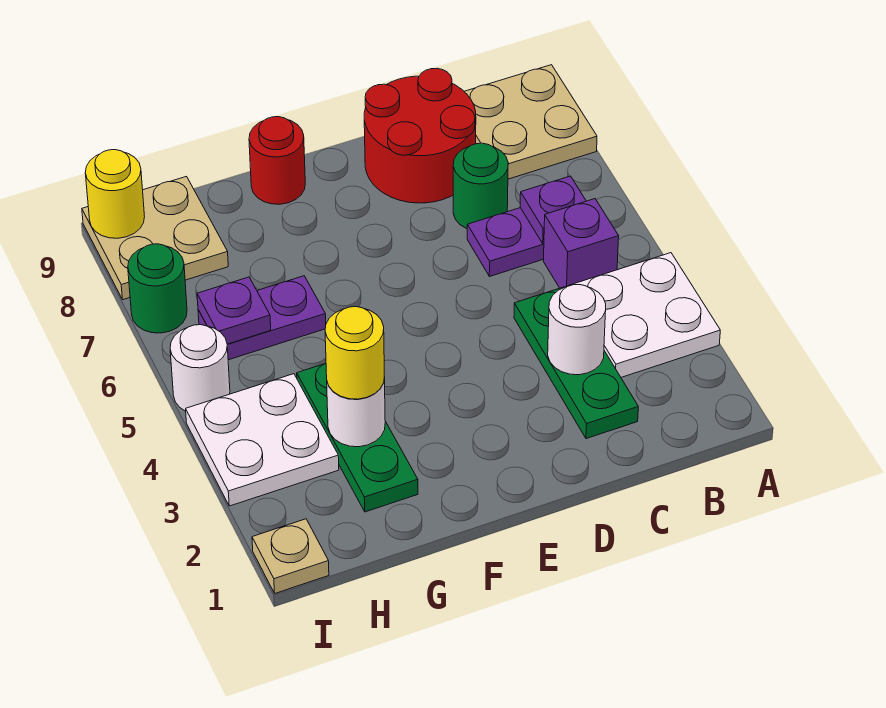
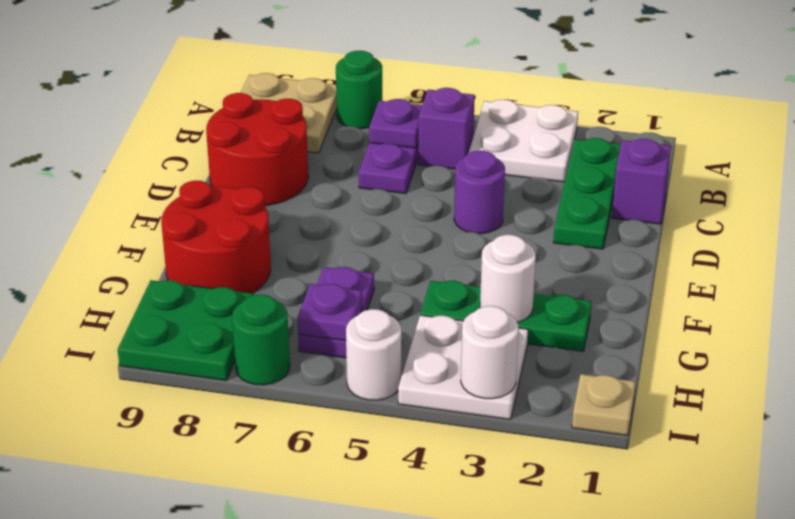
none -> purple brick C1 level 1
green plate C2:C4 level 1 -> green plate B2:D2 level 1
white round brick C3 level 2 -> white round brick I3 level 2
green round brick C7 level 1 -> green round brick A7 level 1
none -> purple round brick D4 level 1
red round brick F9 level 1 -> red round brick F8:G9 level 1
yellow round brick G3 level 3 -> none
tan plate H8:I9 level 1 -> green plate H8:I9 level 1
yellow round brick I9 level 2 -> none

